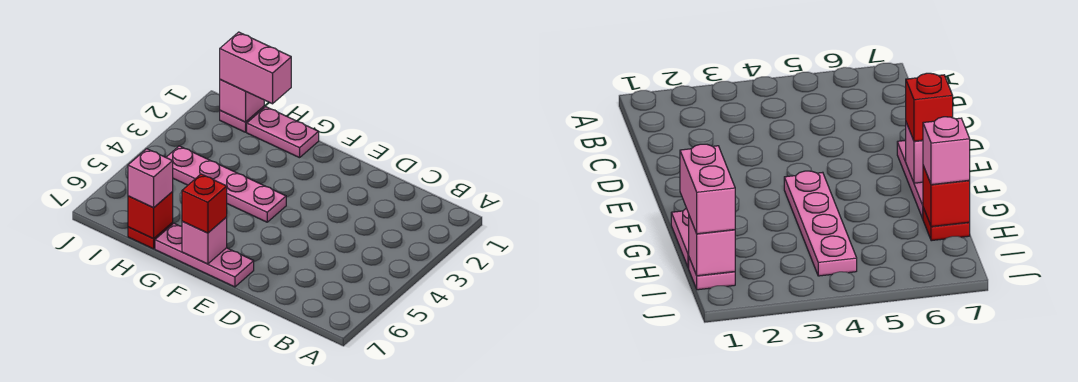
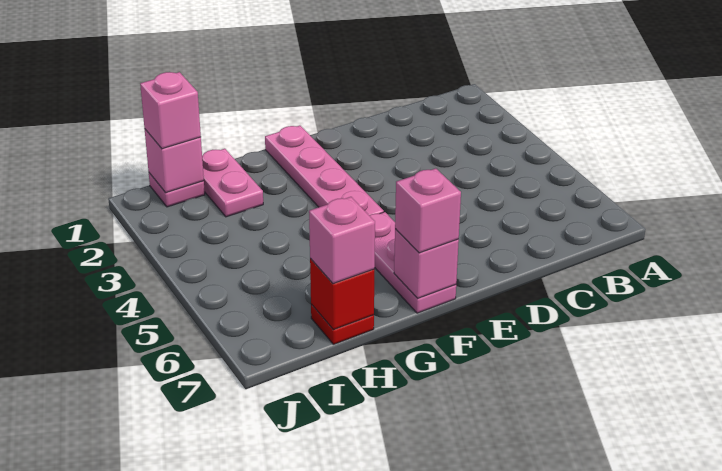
pink plate E7:G7 level 1 -> pink plate F5:F7 level 1
pink plate F4:I4 level 1 -> pink plate F1:F4 level 1
red brick F7 level 3 -> pink brick F7 level 3
pink plate G1:H1 level 1 -> pink plate H1:H2 level 1
pink brick H1:I1 level 3 -> pink brick I1 level 3

